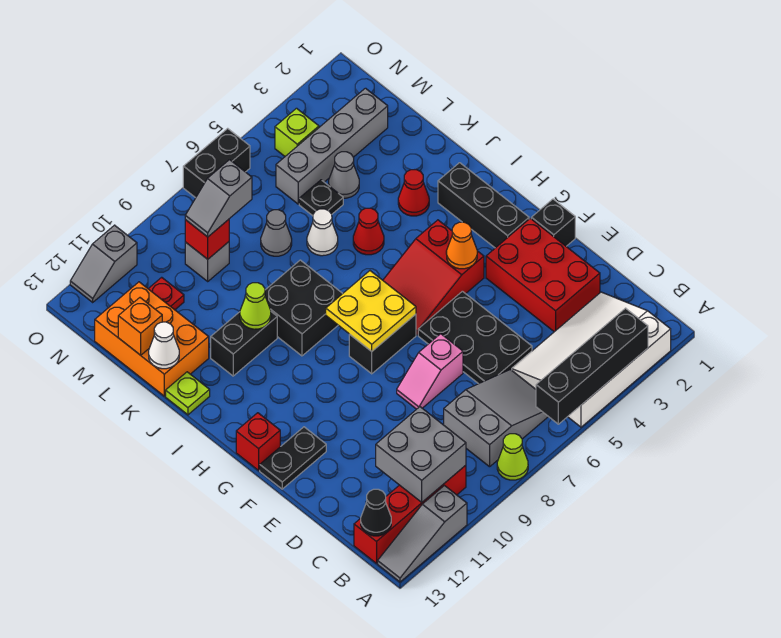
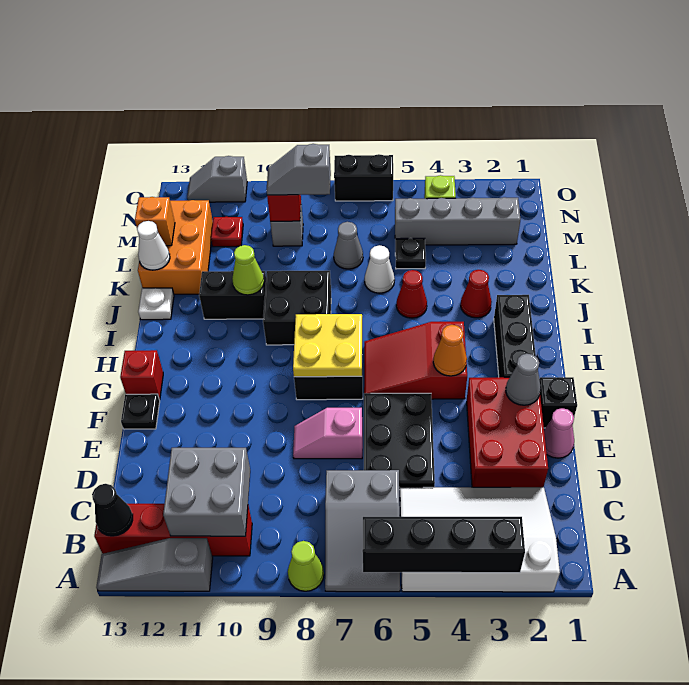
grey slope B6:C8 level 1 top 8 -> grey slope A6:C7 level 1 top C
none -> pink cone E1 level 1
black plate F12:F13 level 1 -> black plate F13 level 1
lime plate J13 level 1 -> white plate J13 level 1
grey cone L4 level 1 -> grey cone F2 level 2

